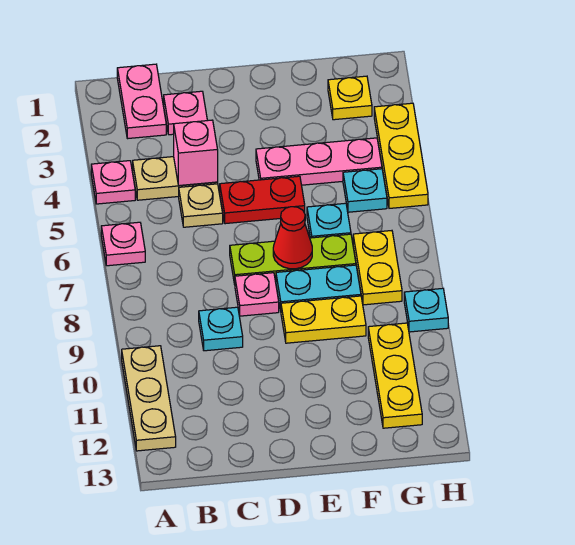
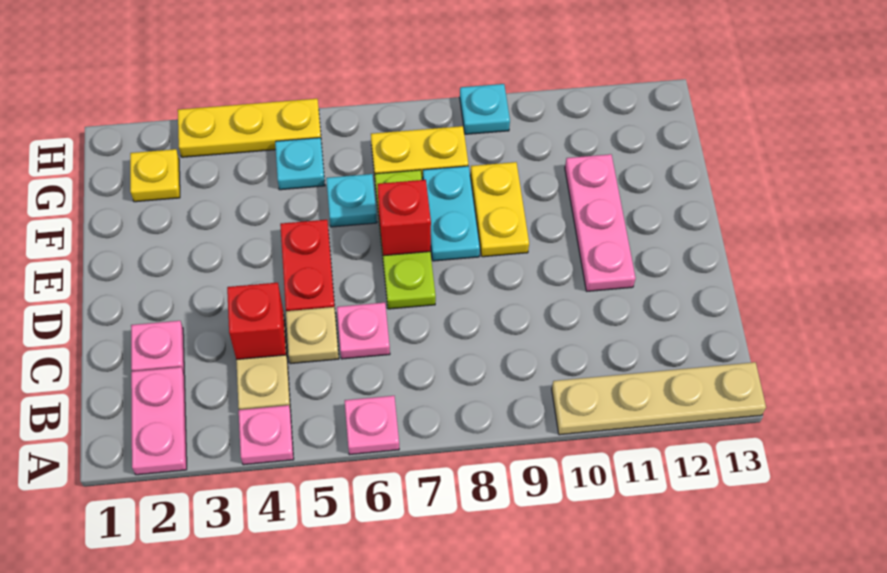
tan plate A10:A12 level 1 -> tan plate A10:A13 level 1
pink plate B1:B2 level 1 -> pink plate A2:B2 level 1
pink brick C4 level 2 -> red brick C4 level 2
cyan plate C9 level 1 -> none
pink plate D8 level 1 -> pink plate C6 level 1
pink plate E4:G4 level 1 -> pink plate D11:F11 level 1
red cone E7 level 2 -> red brick E7 level 2
yellow plate G10:G12 level 1 -> none

